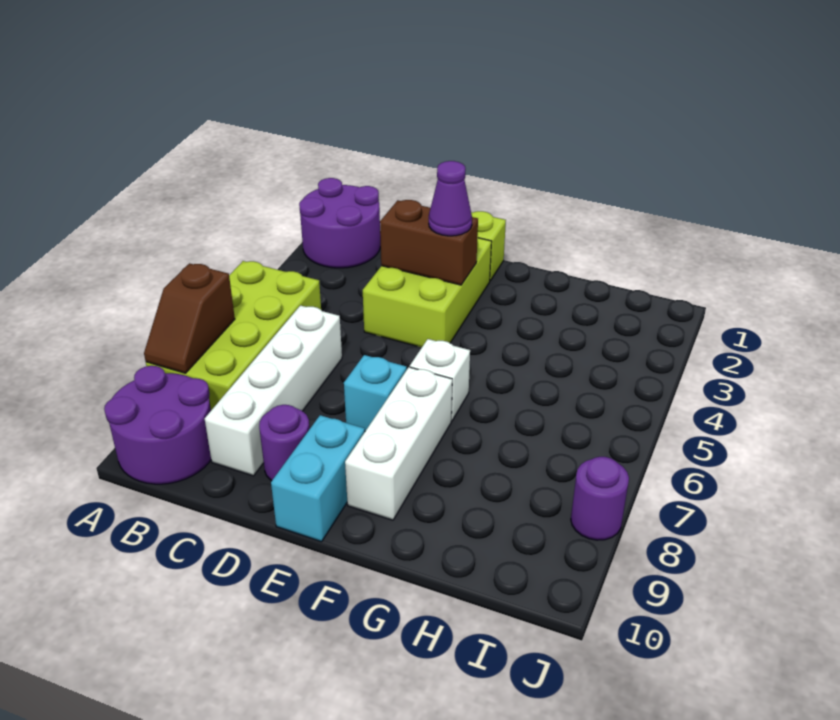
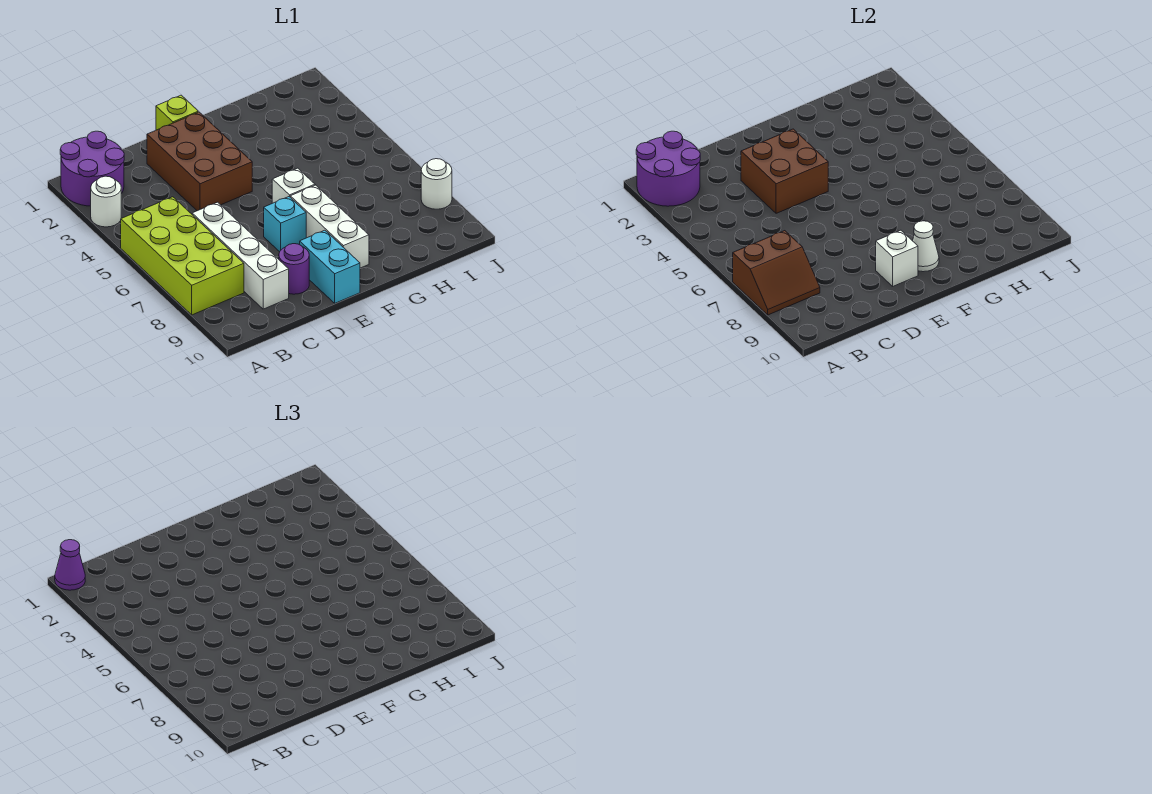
none -> white round brick A3 level 1
brown slope A7:A8 level 2 top 7 -> brown slope A7:B8 level 2 top 7
purple round brick A9:B10 level 1 -> purple round brick A1:B2 level 2
lime brick D2:E4 level 1 -> brown brick D2:E4 level 1
brown brick D3:E3 level 2 -> brown brick D3:E4 level 2
purple cone E3 level 3 -> purple cone A1 level 3
none -> white brick E9 level 2
none -> white cone F9 level 2
purple round brick J8 level 1 -> white round brick J8 level 1

